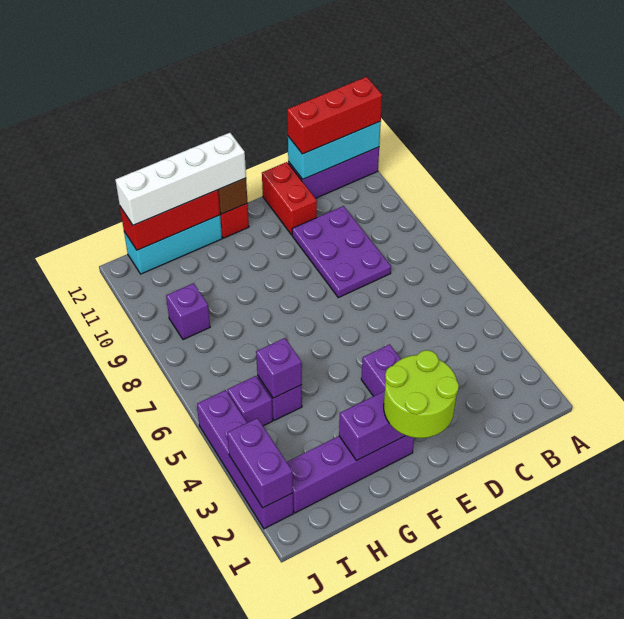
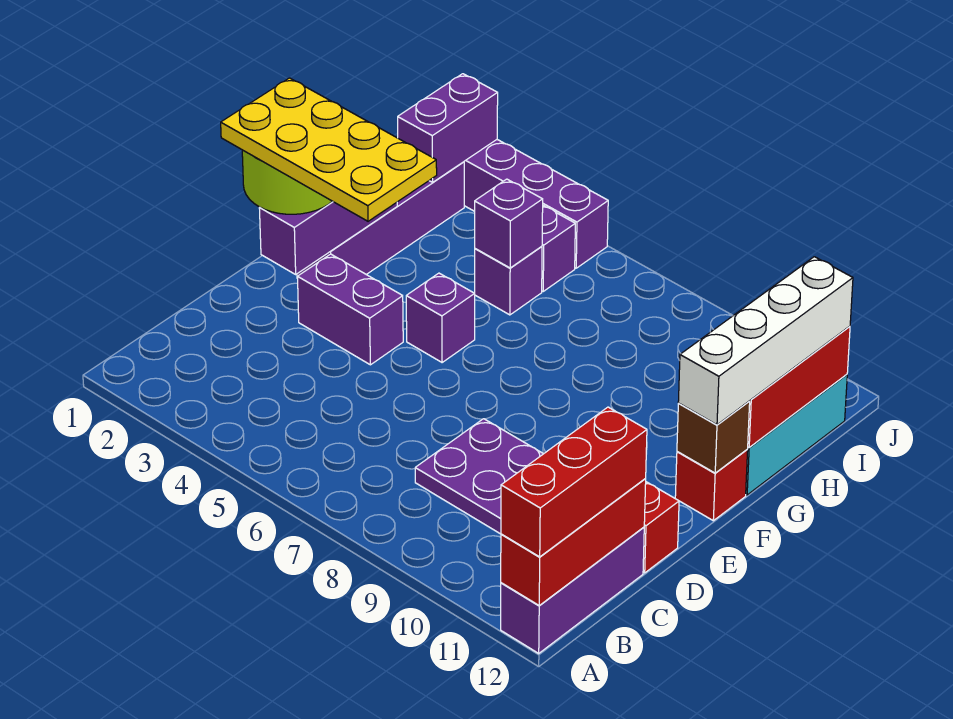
cyan brick A12:C12 level 2 -> red brick A12:C12 level 2
none -> yellow plate E1:F4 level 4
purple brick I9 level 1 -> purple brick F5 level 1
purple brick J2:J3 level 2 -> purple brick I2:J2 level 2

